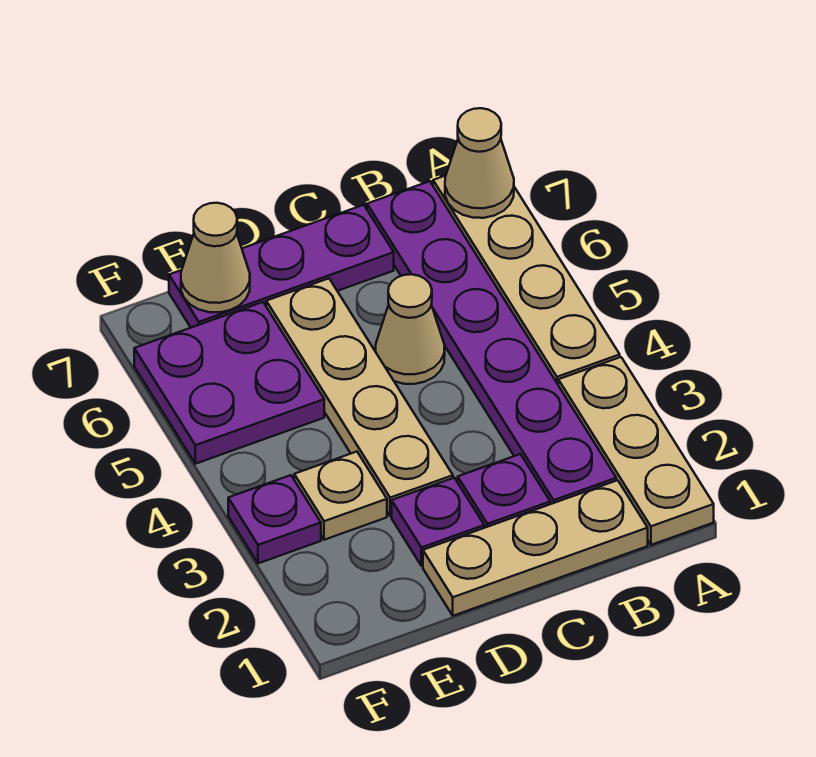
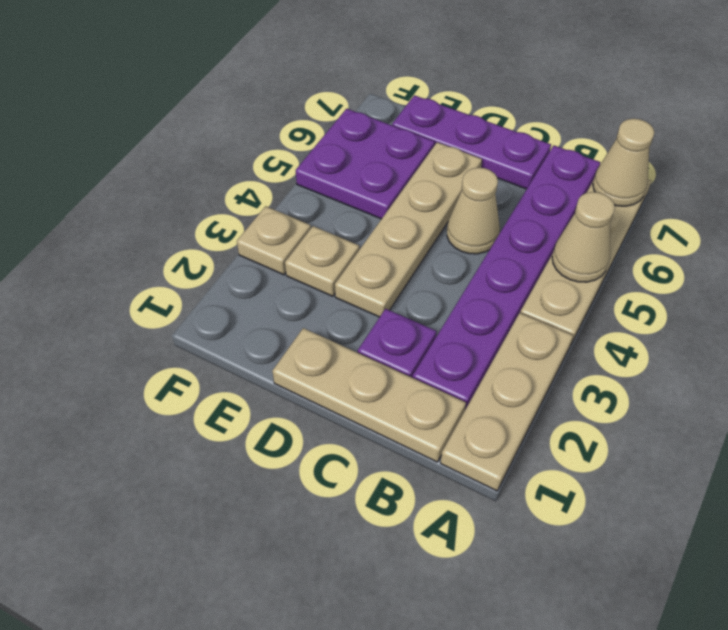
purple plate D2 level 1 -> none
tan cone E7 level 2 -> tan cone A5 level 2
purple plate F3 level 1 -> tan plate F3 level 1

